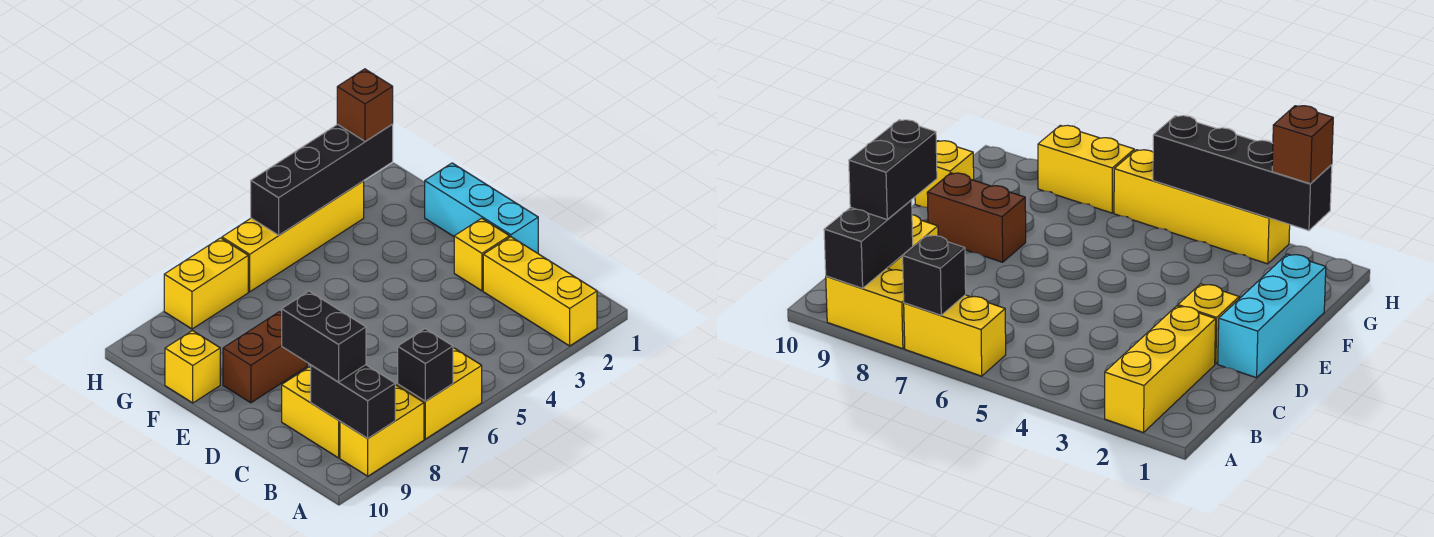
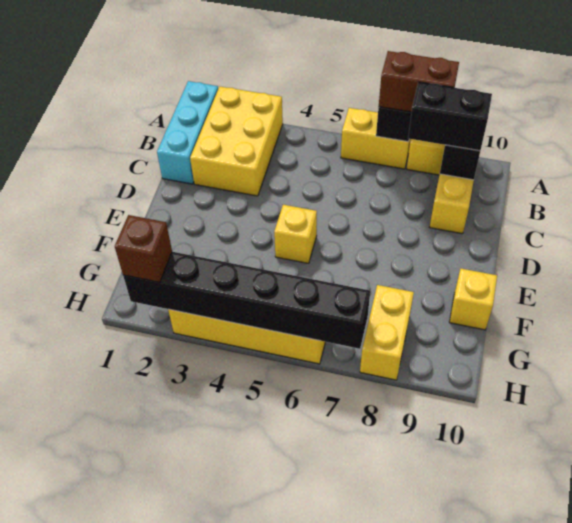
yellow brick A2:C2 level 1 -> yellow brick A2:C3 level 1
black brick B9:C9 level 3 -> black brick B8:B9 level 3
cyan brick D1:F1 level 1 -> cyan brick A1:C1 level 1
yellow brick D2 level 1 -> yellow brick E5 level 1
brown brick E8:E9 level 1 -> brown brick A7:A8 level 3
black brick H2:H5 level 2 -> black brick H2:H7 level 2
yellow brick H7:H8 level 1 -> yellow brick G8:H8 level 1

